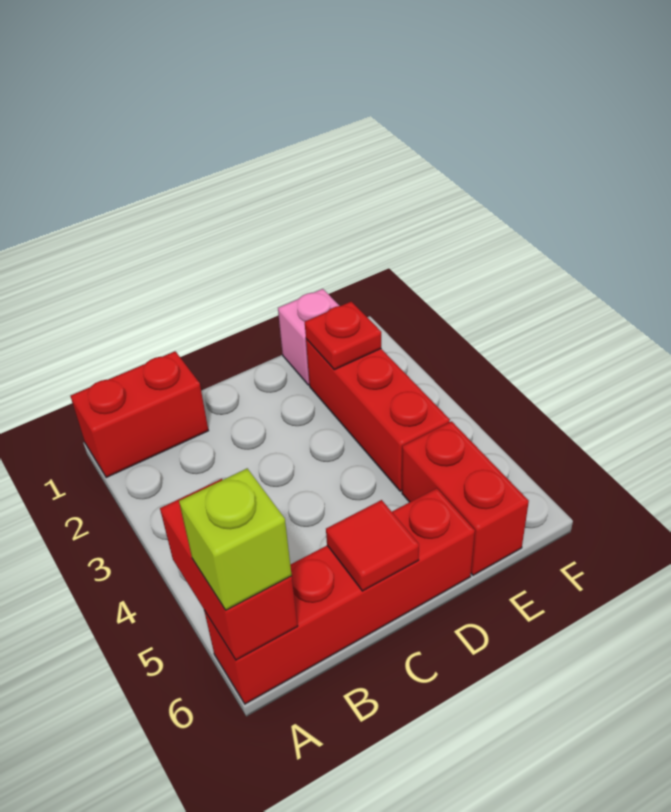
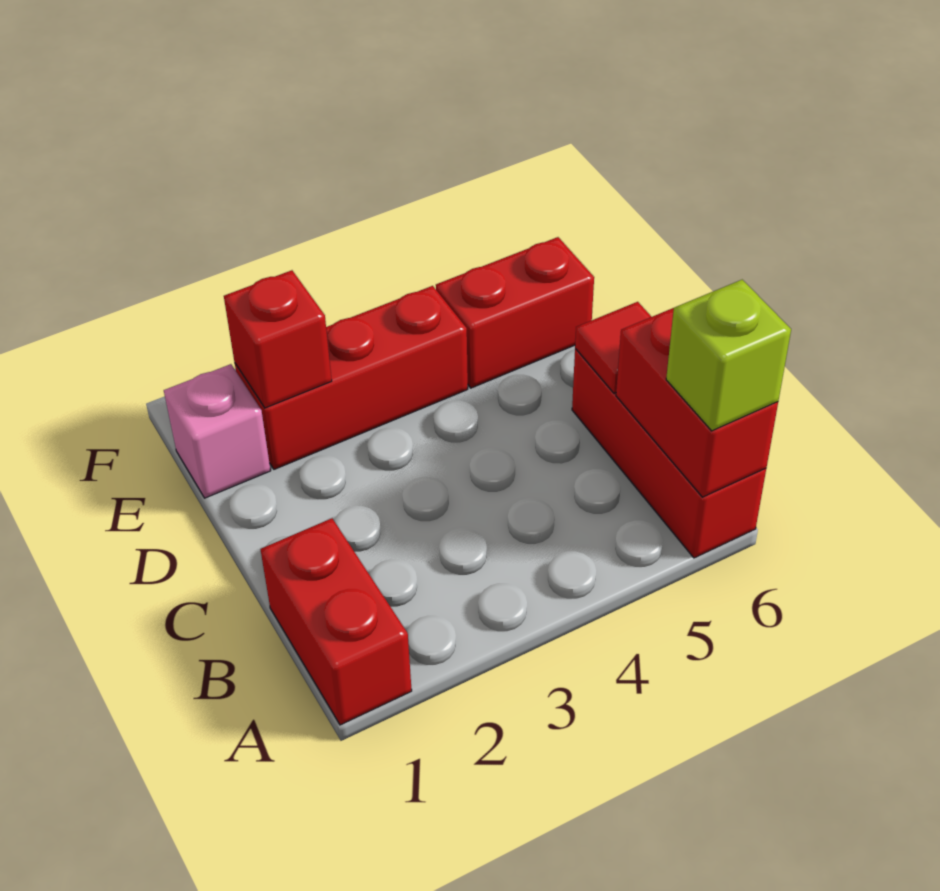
red brick A5:A6 level 2 -> red brick A6:B6 level 2
red brick A6:D6 level 1 -> red brick A6:C6 level 1
red plate E2 level 2 -> red brick E2 level 2

